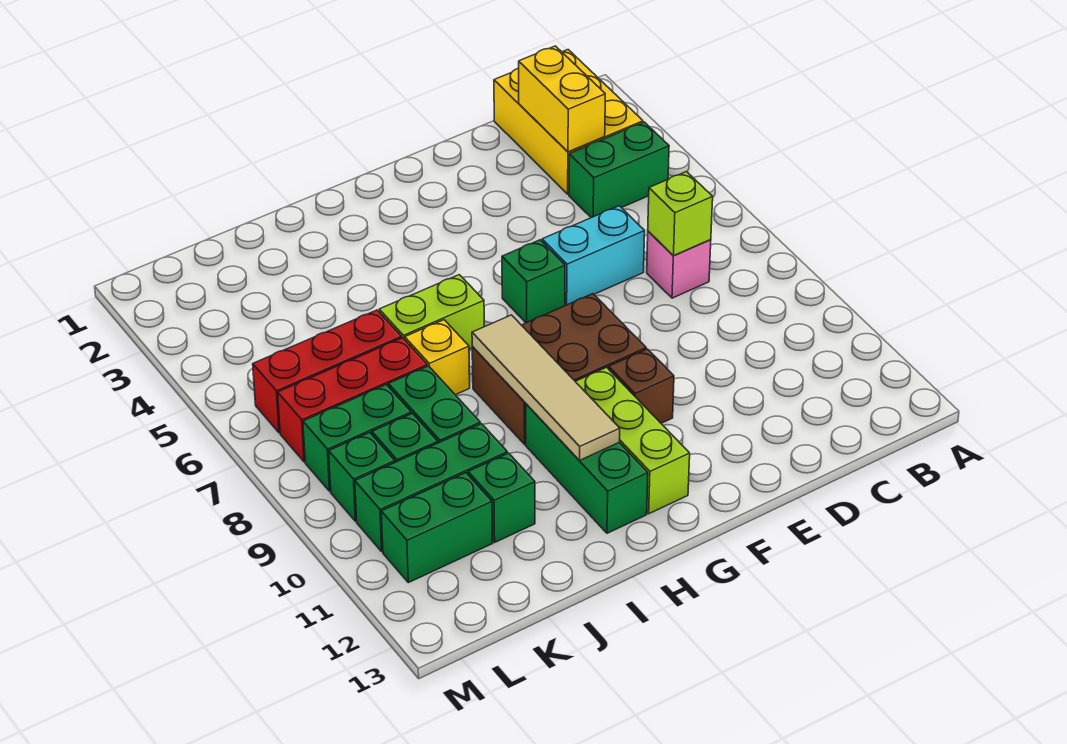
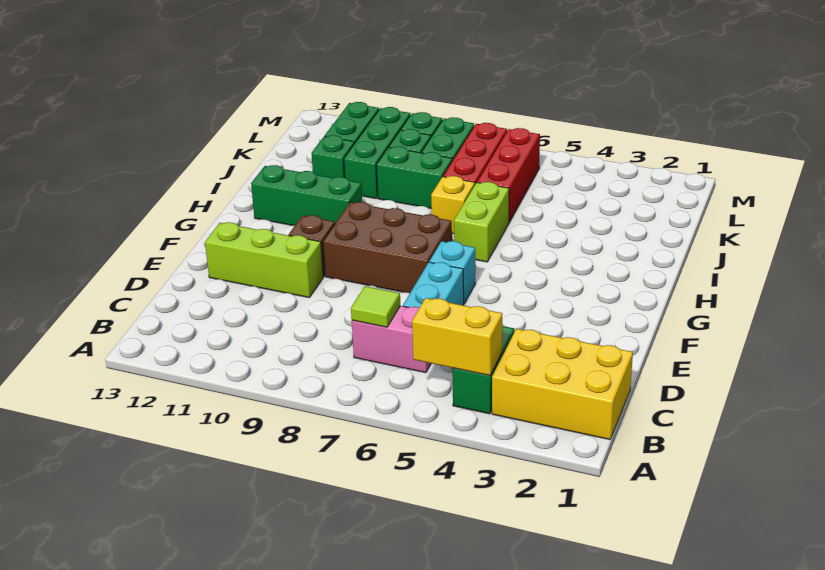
yellow brick C2:C3 level 2 -> yellow brick B4:B5 level 2
pink brick C7 level 1 -> pink brick C6:C7 level 1
lime brick C7 level 2 -> lime tile C7 level 2
green brick F6 level 1 -> cyan brick F6 level 1
brown brick F8:H9 level 1 -> brown brick F7:G9 level 1
lime brick G10:G12 level 1 -> lime brick E10:E12 level 1
tan tile H8:H11 level 2 -> none

